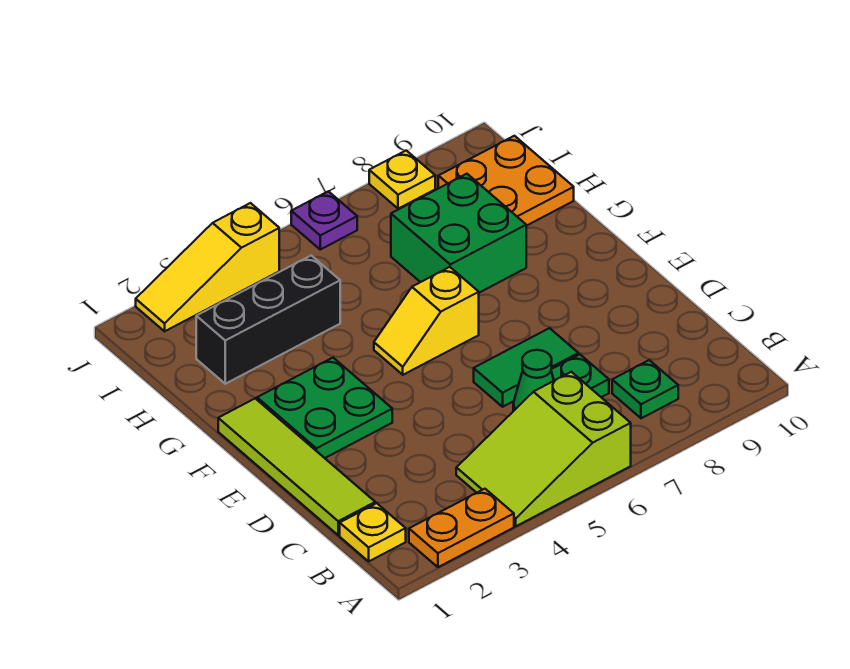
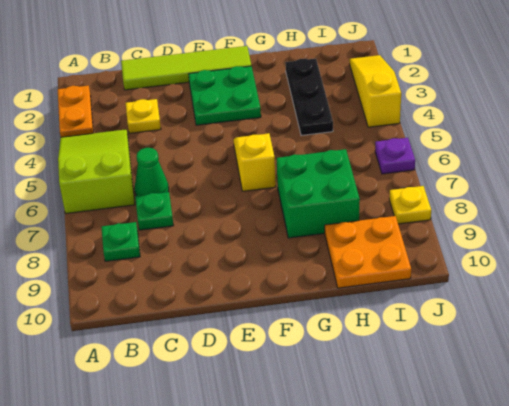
yellow plate B1 level 1 -> yellow plate C3 level 1
green tile D6:D7 level 1 -> none
black brick H2:H4 level 1 -> black plate H2:H4 level 1

